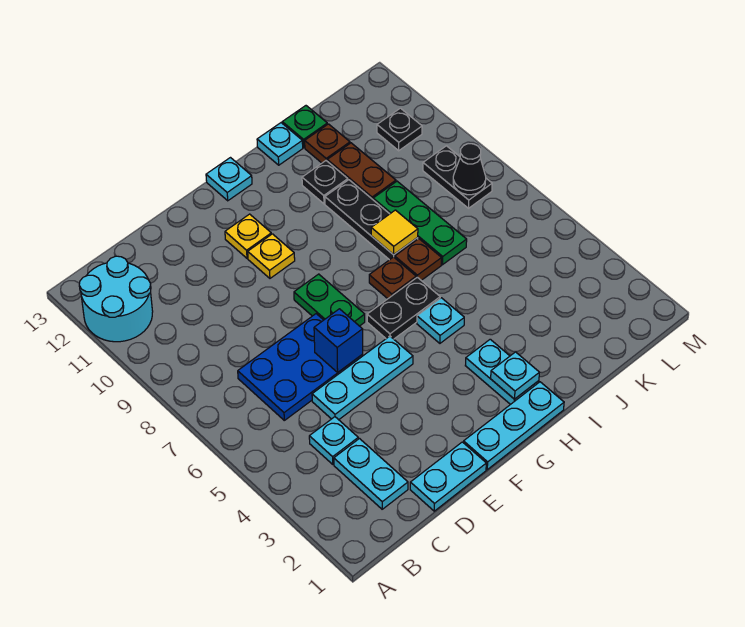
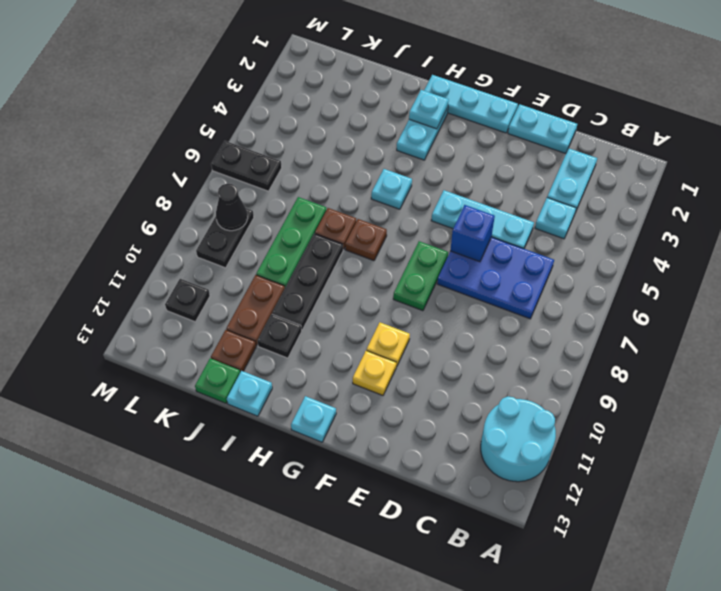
black plate G6:H6 level 1 -> black plate L6:M6 level 1
yellow tile I8 level 2 -> none

